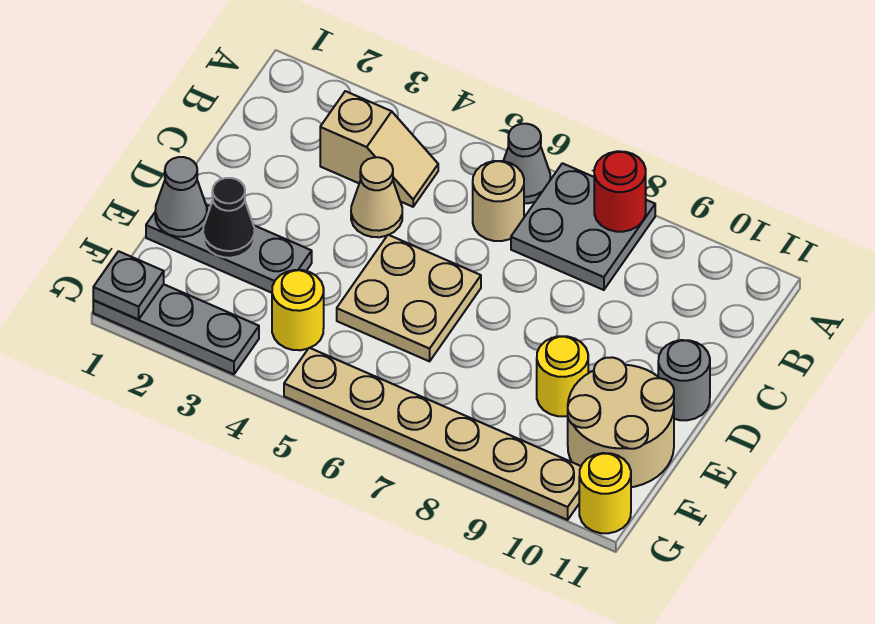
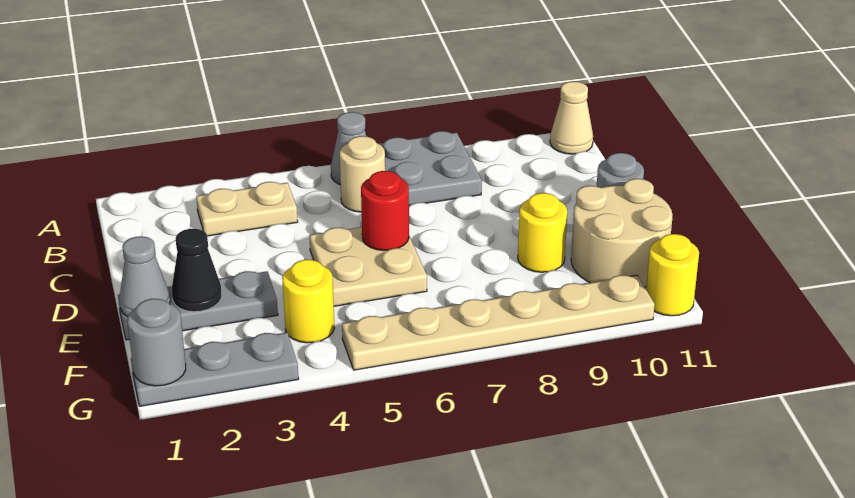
red round brick A8 level 2 -> red round brick D6 level 2
tan slope B3:B4 level 1 top 3 -> tan plate B3:B4 level 1
tan cone C4 level 1 -> tan cone A11 level 1
grey plate G1 level 2 -> grey round brick G1 level 2

